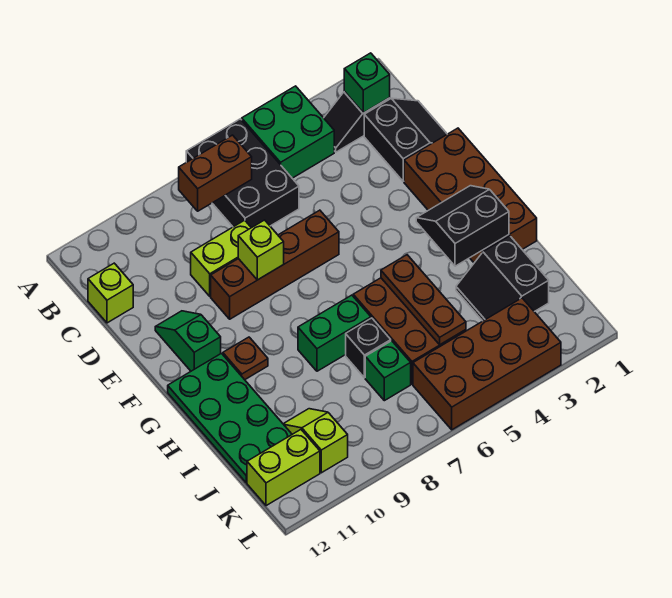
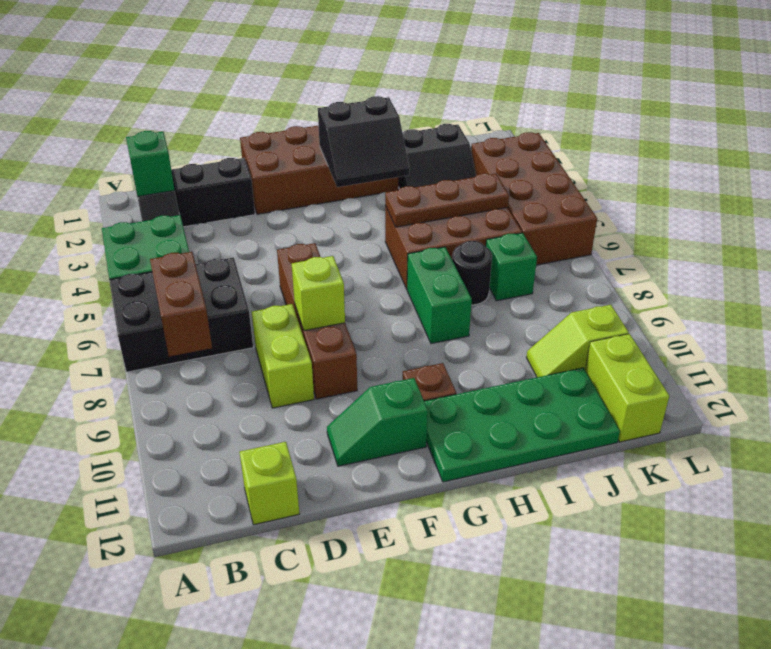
black slope G2:H3 level 2 top H -> black slope G2:H3 level 2 top 2
black brick I7 level 1 -> black round brick I7 level 1

